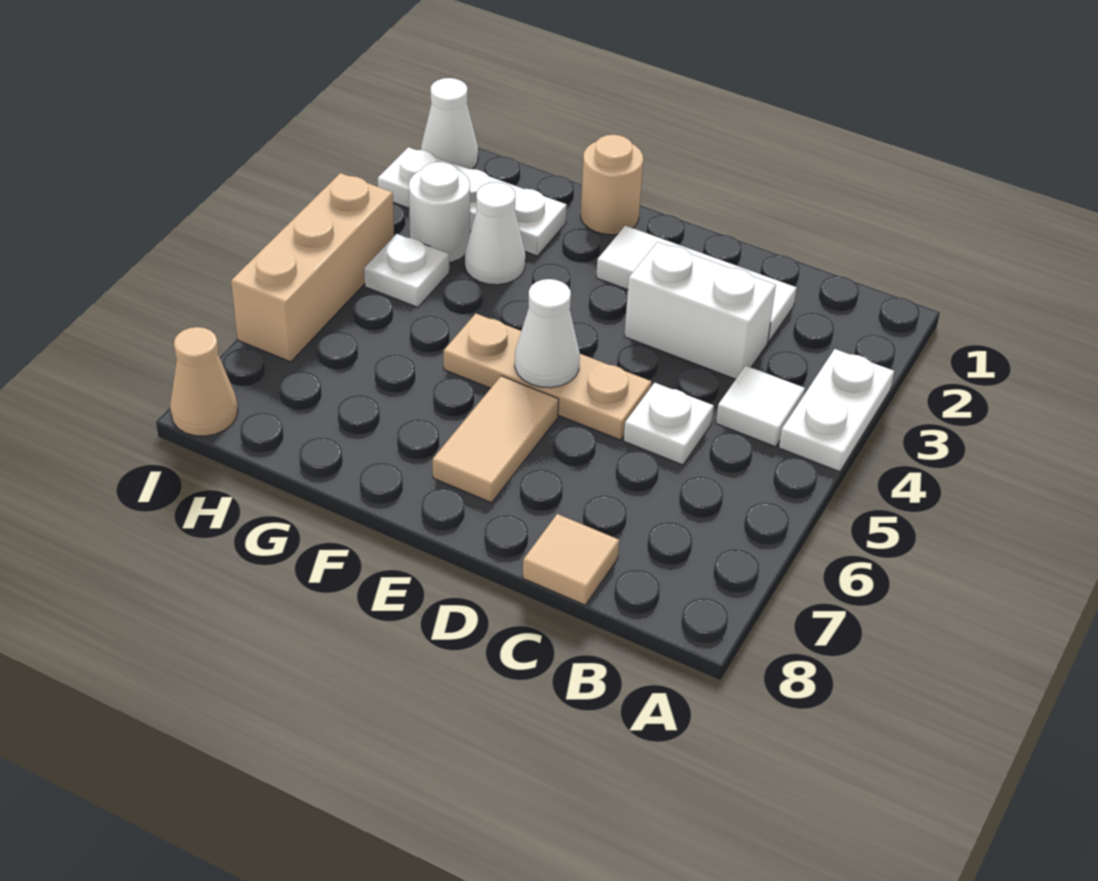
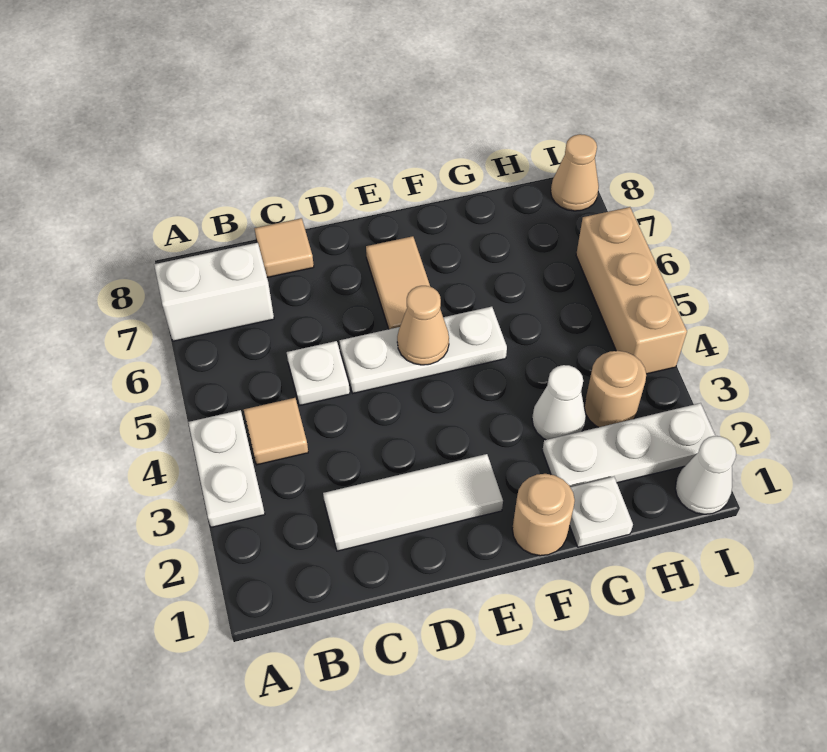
white tile B4 level 1 -> tan tile B4 level 1
white brick C3:D3 level 1 -> white brick A7:B7 level 1
tan plate D5:F5 level 1 -> white plate D5:F5 level 1
white cone E5 level 2 -> tan cone E5 level 2
white round brick H3 level 1 -> tan round brick H3 level 1
white plate H4 level 1 -> white plate G1 level 1

